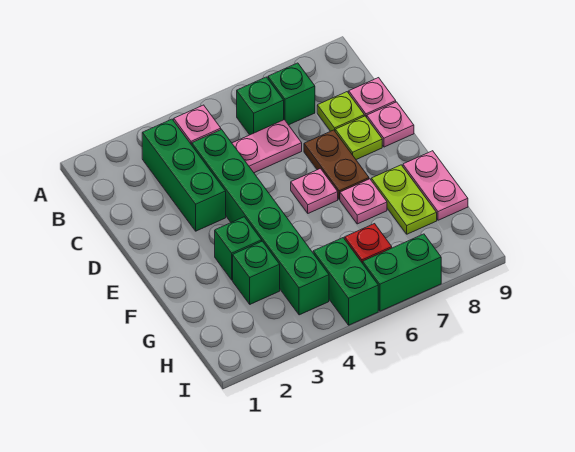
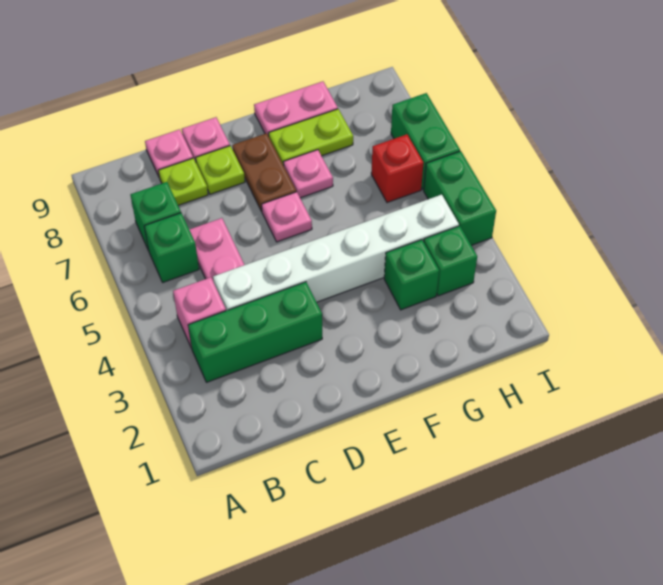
green brick C4:H4 level 1 -> white brick C4:H4 level 1
brown plate D7:E7 level 1 -> brown plate E7:E8 level 1
green brick F3 level 1 -> green brick H3 level 1
green brick H5:I5 level 1 -> green brick I4:I5 level 1

